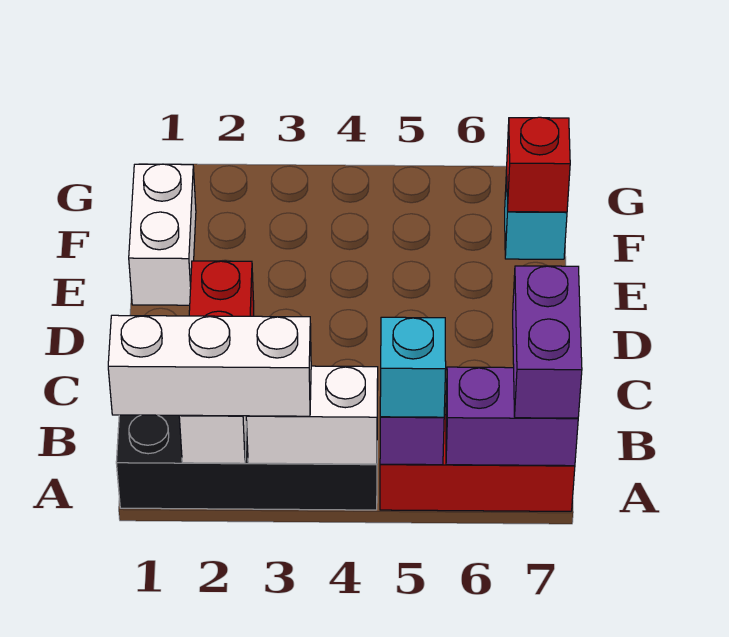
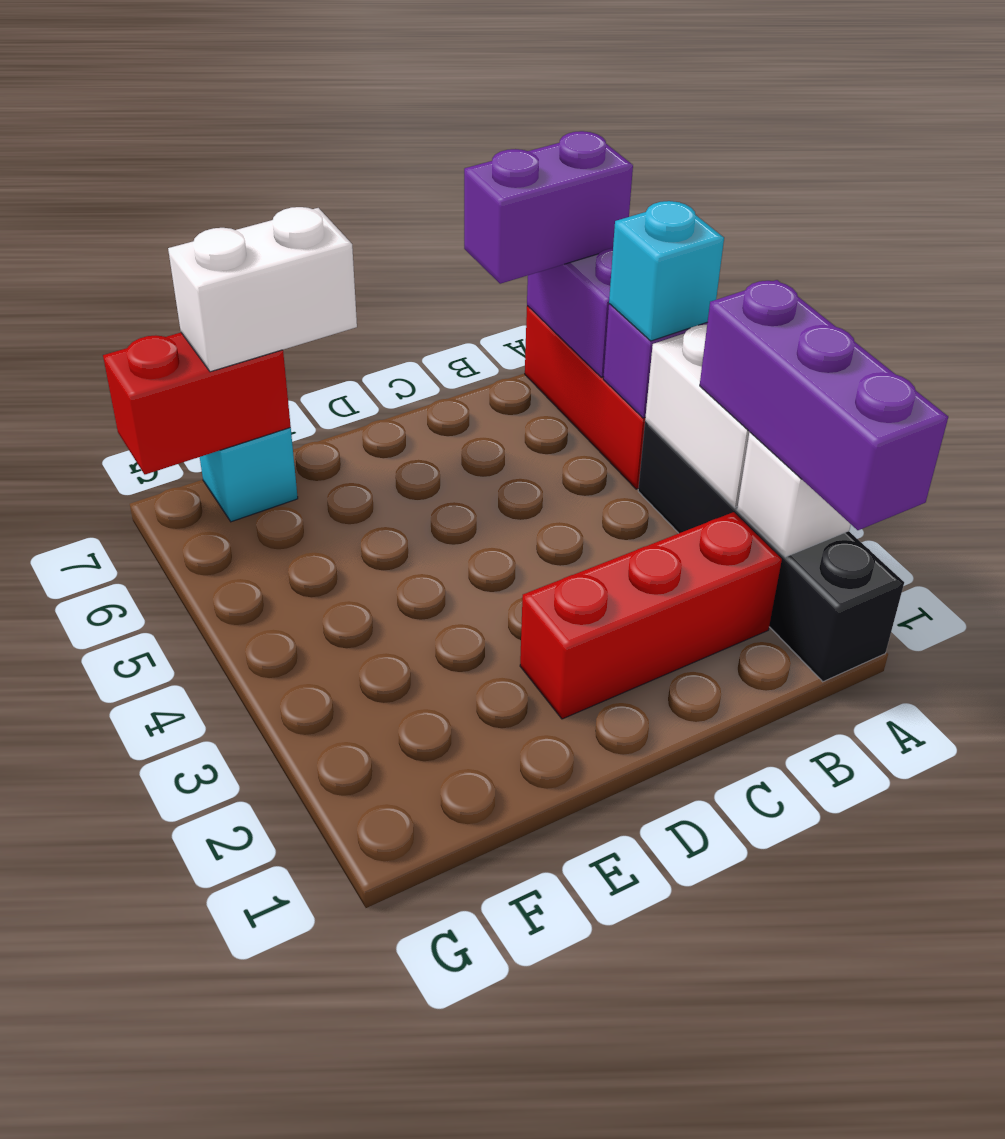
white brick A1:A3 level 3 -> purple brick A1:A3 level 3
white brick E1:F1 level 1 -> white brick E7:F7 level 3
red brick F7 level 2 -> red brick F7:G7 level 2

